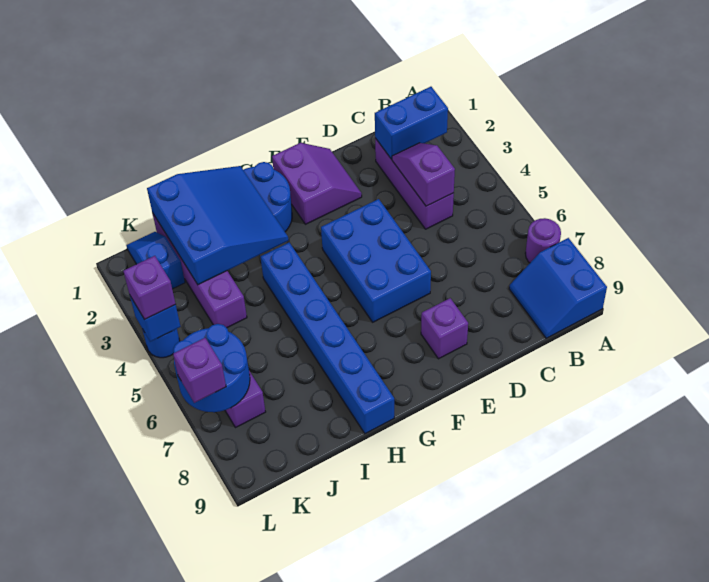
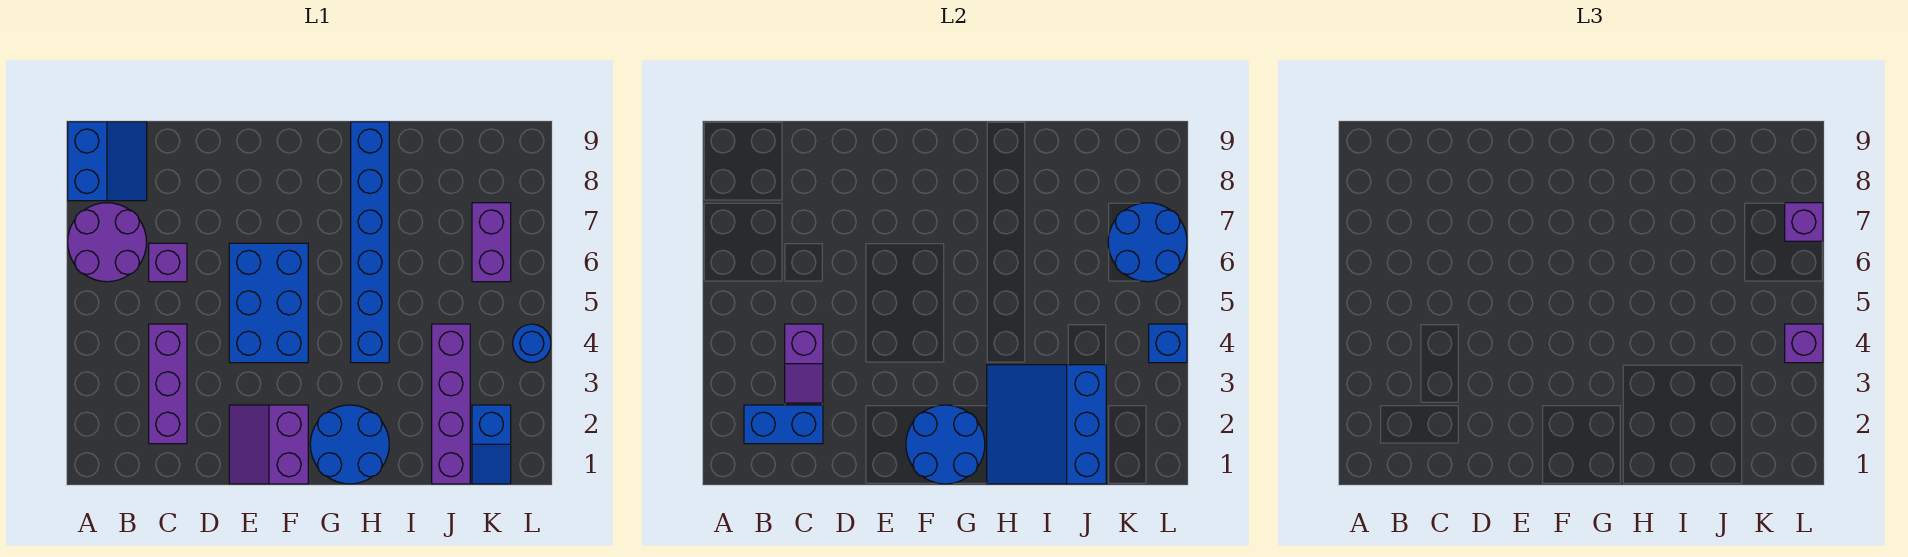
purple round brick A7 level 1 -> purple round brick A6:B7 level 1
purple brick E8 level 1 -> purple brick C6 level 1
none -> blue round brick F1:G2 level 2

